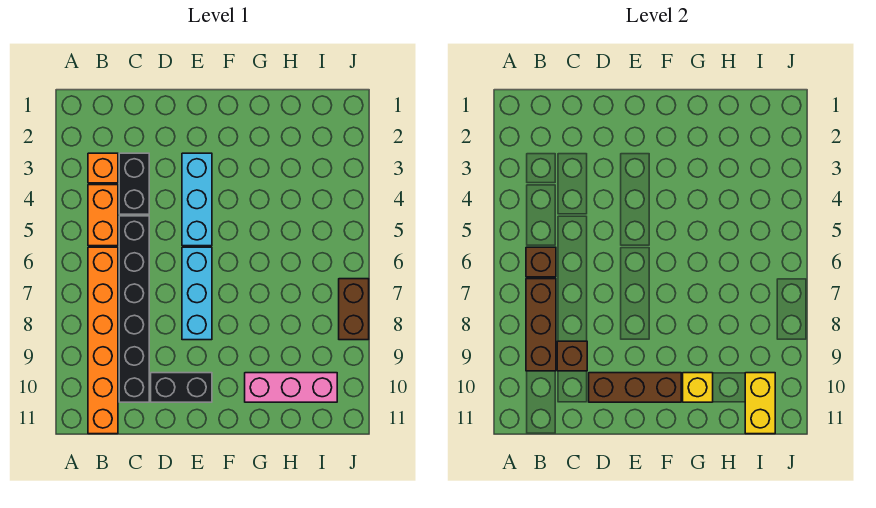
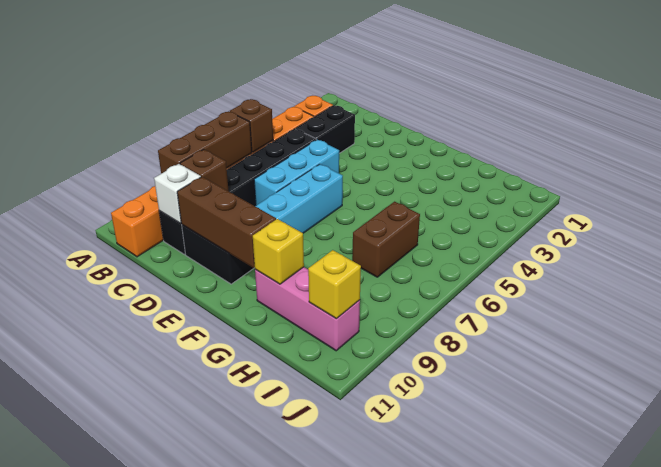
none -> white brick C10 level 2
cyan brick E3:E5 level 1 -> cyan brick D5:D7 level 1
yellow brick I10:I11 level 2 -> yellow brick I10 level 2
brown brick J7:J8 level 1 -> brown brick H6:H7 level 1

